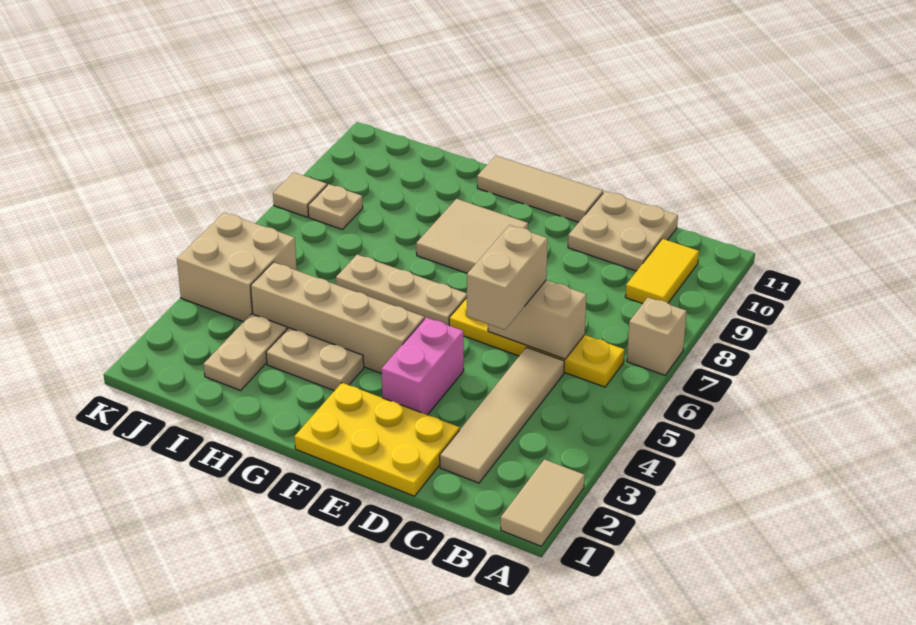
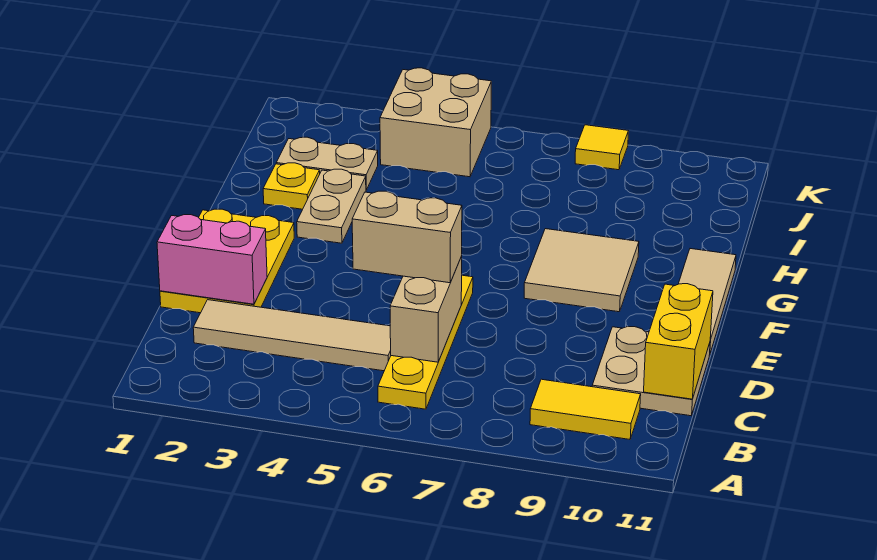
tan tile A1:A2 level 1 -> none
tan brick A7 level 1 -> none
none -> yellow brick C11:D11 level 2
pink brick E3:E4 level 1 -> pink brick D1:D2 level 2
tan brick F4:I4 level 1 -> none
tan plate F6:H6 level 1 -> none
none -> yellow plate H2 level 1
tan plate J8 level 1 -> none
tan tile K8 level 1 -> yellow tile K8 level 1

